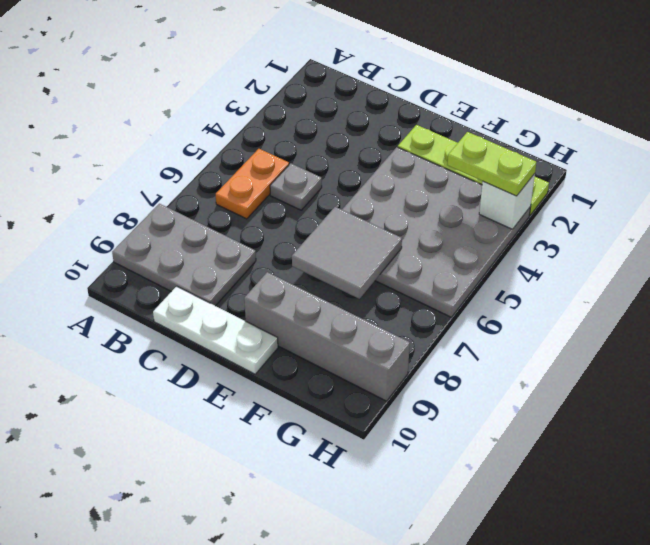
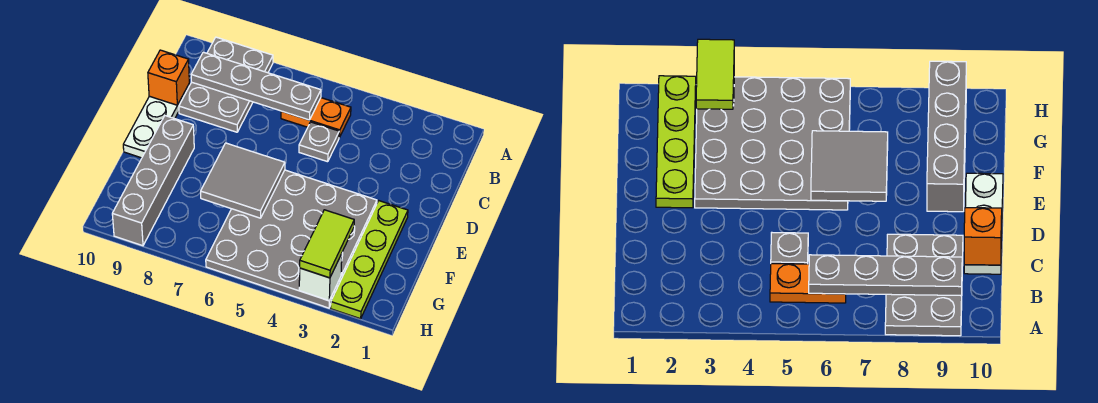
none -> grey plate B6:B9 level 2
none -> orange brick C10 level 2
lime plate G3:H3 level 3 -> lime tile G3:H3 level 3

